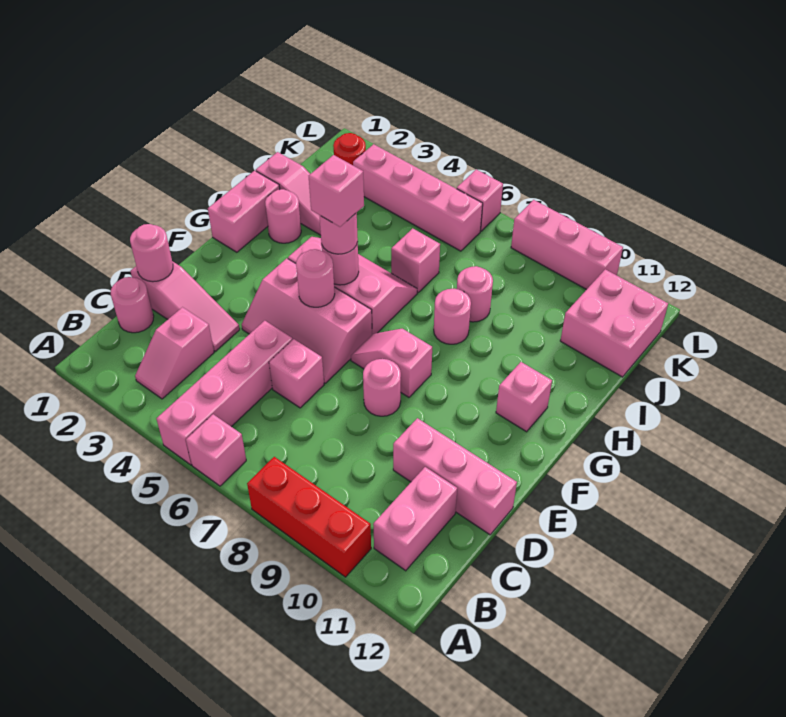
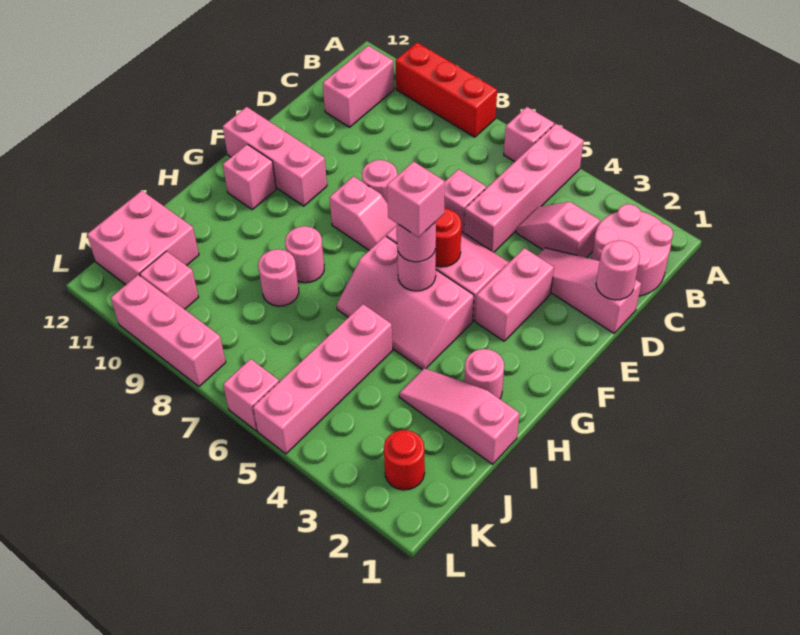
pink slope B3:C3 level 1 top C -> pink slope C3:C4 level 1 top 3
pink round brick C1 level 1 -> pink round brick B1:C2 level 1
pink brick D10:D12 level 1 -> pink brick F10:F12 level 1
pink round brick F5 level 2 -> red round brick F5 level 2
pink brick G1:H1 level 1 -> pink brick E3:F3 level 1
pink brick I6 level 1 -> pink brick K10 level 1
pink brick K3:K6 level 1 -> pink brick I5:L5 level 1

